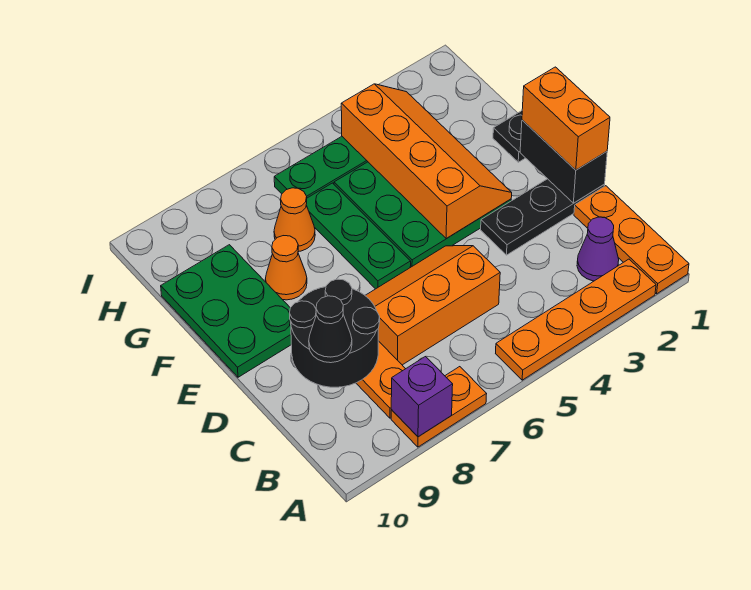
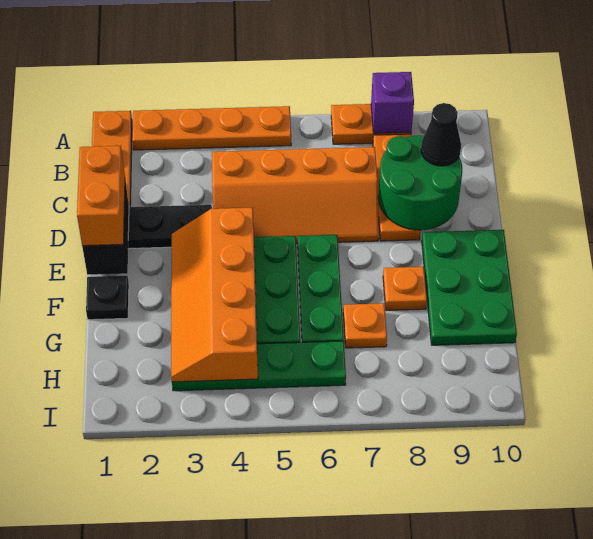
purple cone B2 level 1 -> none
orange slope C5:D7 level 1 top C -> orange slope C4:D7 level 1 top C
black round brick C8:D9 level 2 -> green round brick C8:D9 level 2
orange cone F8 level 1 -> orange plate F8 level 1
orange cone G7 level 1 -> orange plate G7 level 1

